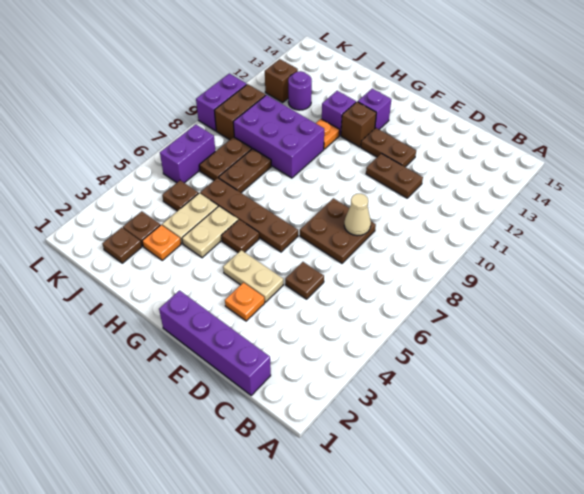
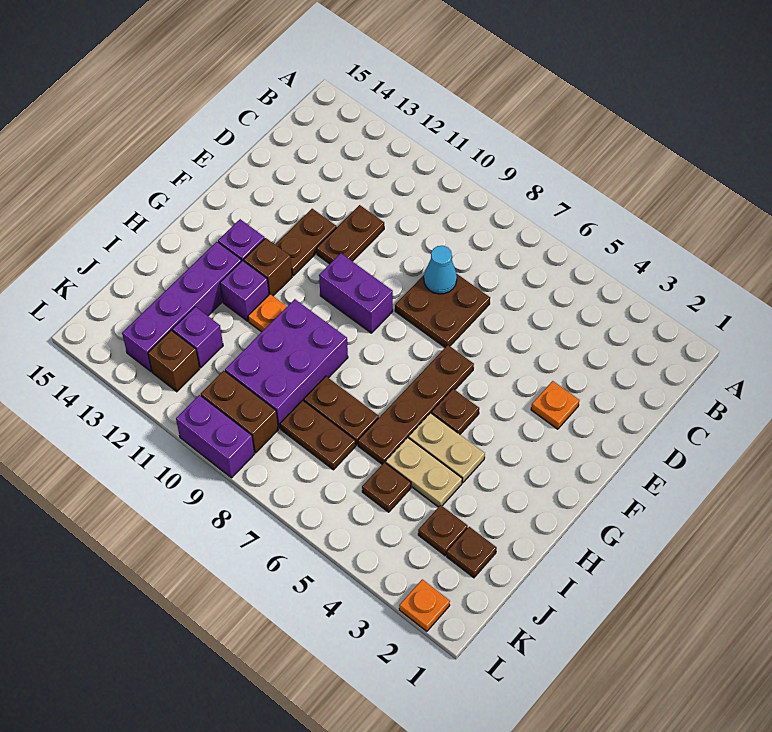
purple brick C1:F1 level 1 -> purple brick H13:K13 level 1
brown plate D5 level 1 -> none
tan cone D8 level 2 -> cyan cone D8 level 2
tan plate E4:F4 level 1 -> none
orange plate I3 level 1 -> orange plate L2 level 1
purple round brick J12 level 1 -> purple brick J12 level 1
purple brick K6:K7 level 1 -> purple brick F9:F10 level 1

